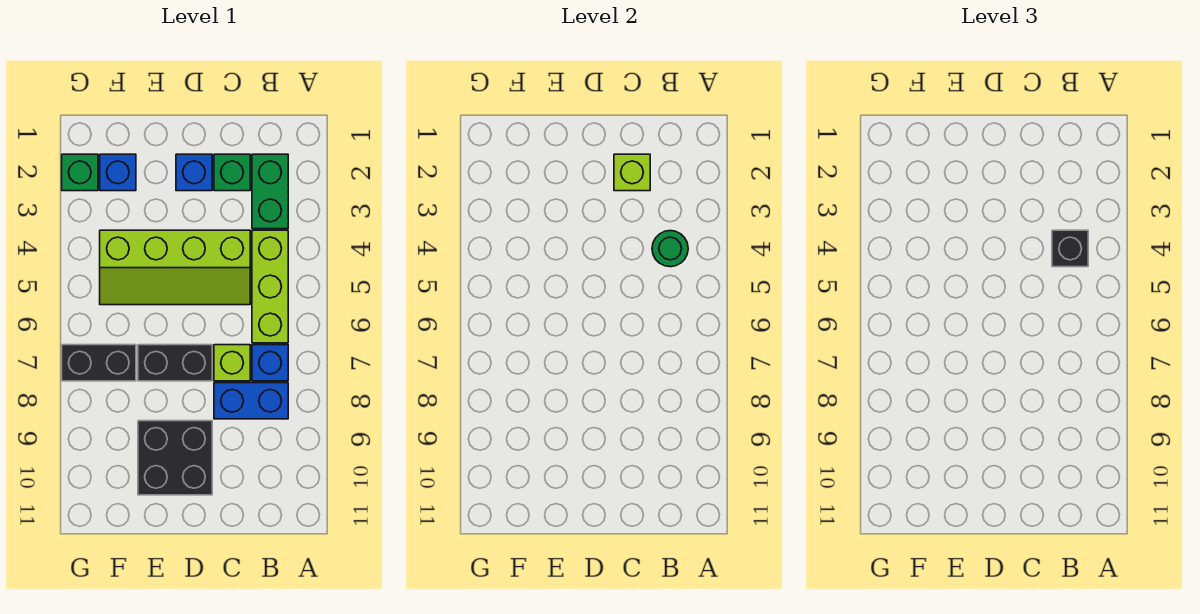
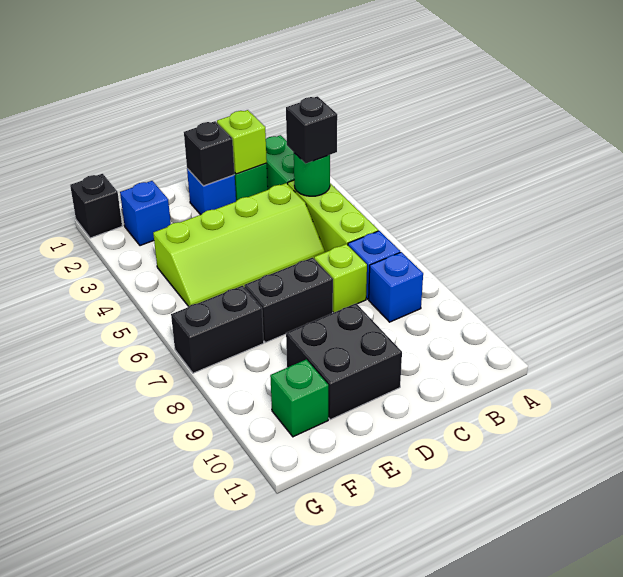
blue brick B8:C8 level 1 -> blue brick B8 level 1
none -> black brick D2 level 2
none -> black brick G1 level 1
green brick G2 level 1 -> green brick F10 level 1

